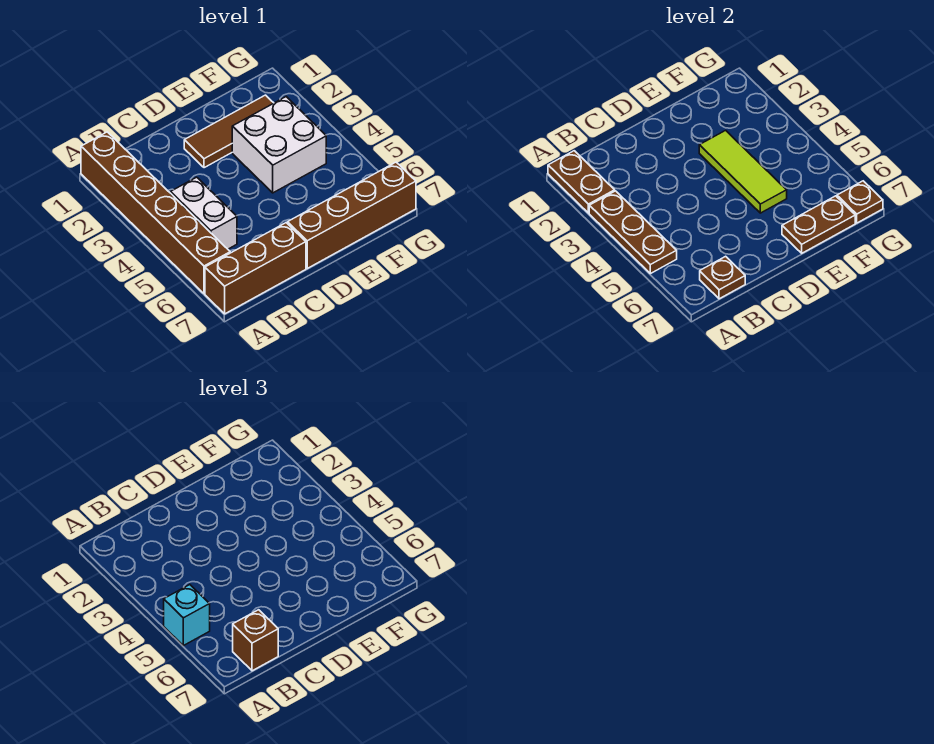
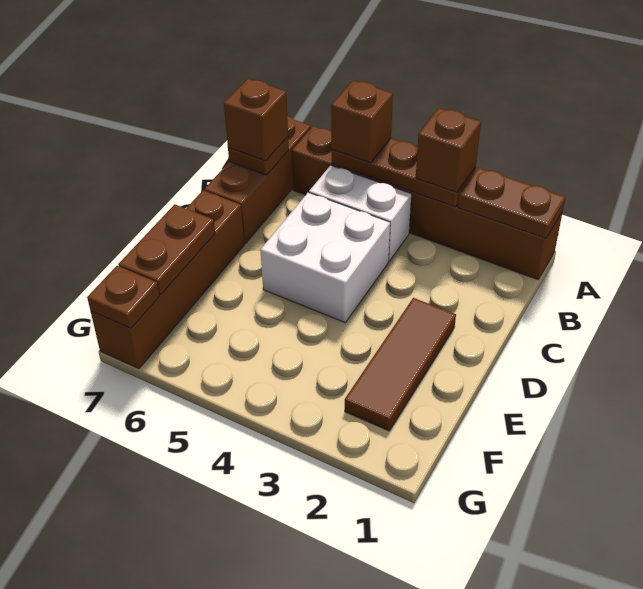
none -> brown brick A3 level 3
cyan brick A5 level 3 -> brown brick A5 level 3
white brick E3:F4 level 1 -> white brick C4:D5 level 1
lime tile E3:E5 level 2 -> none

